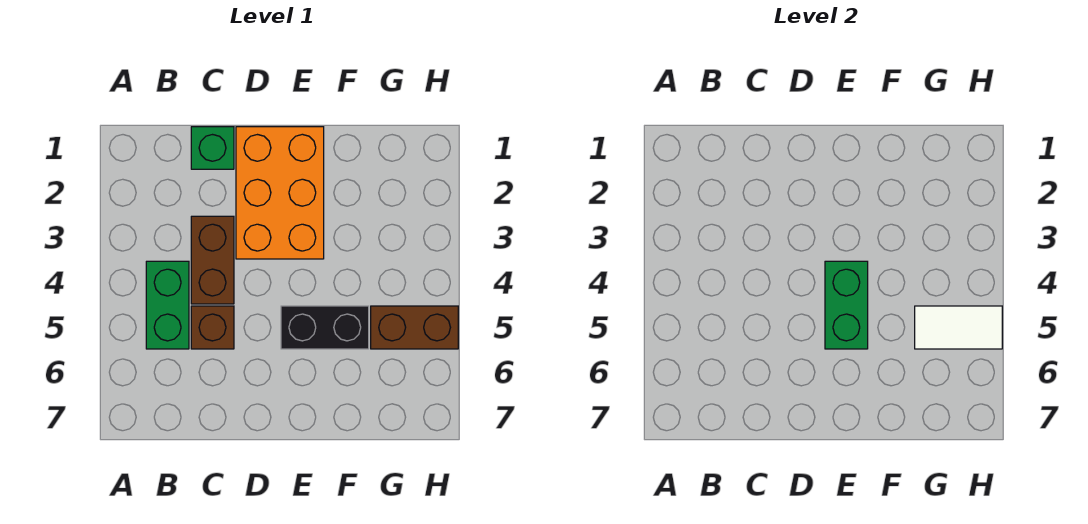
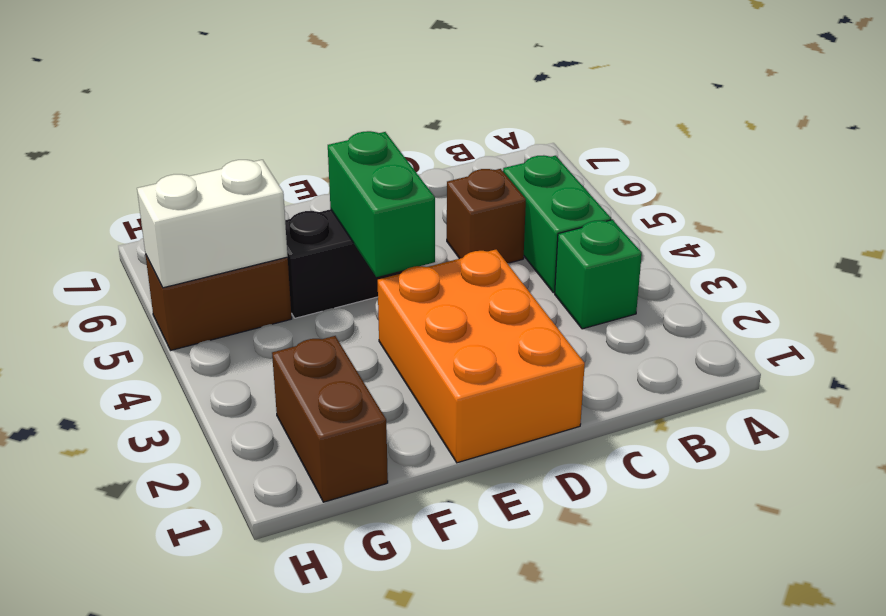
green brick C1 level 1 -> green brick B3 level 1
brown brick C3:C4 level 1 -> brown brick G1:G2 level 1
white tile G5:H5 level 2 -> white brick G5:H5 level 2

